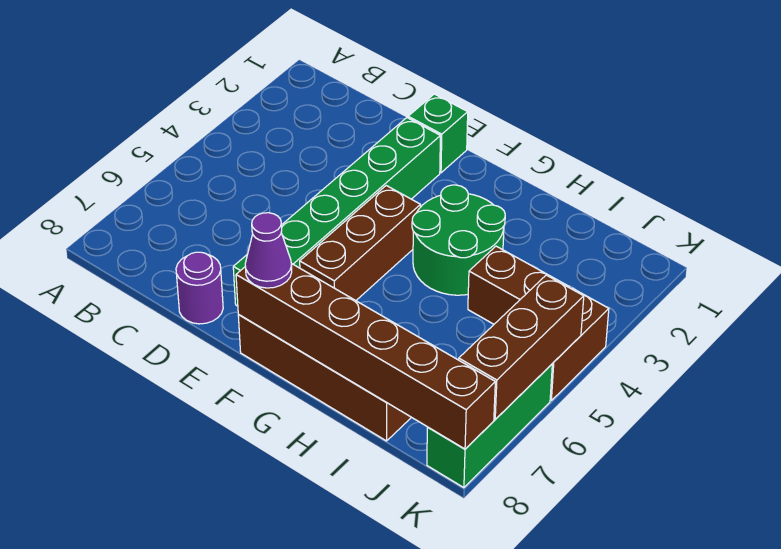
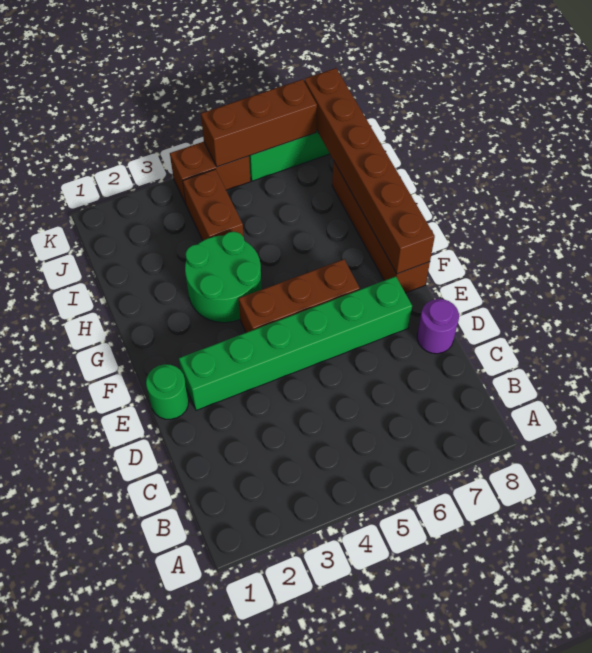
green brick E1 level 1 -> green round brick E1 level 1
purple cone F8 level 3 -> none

